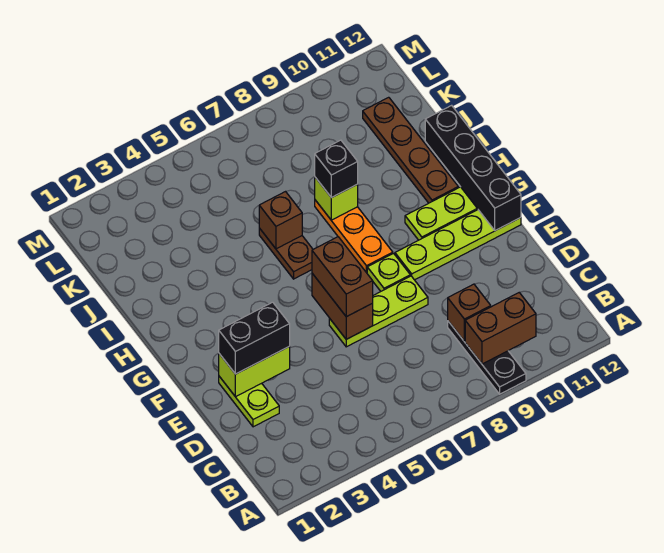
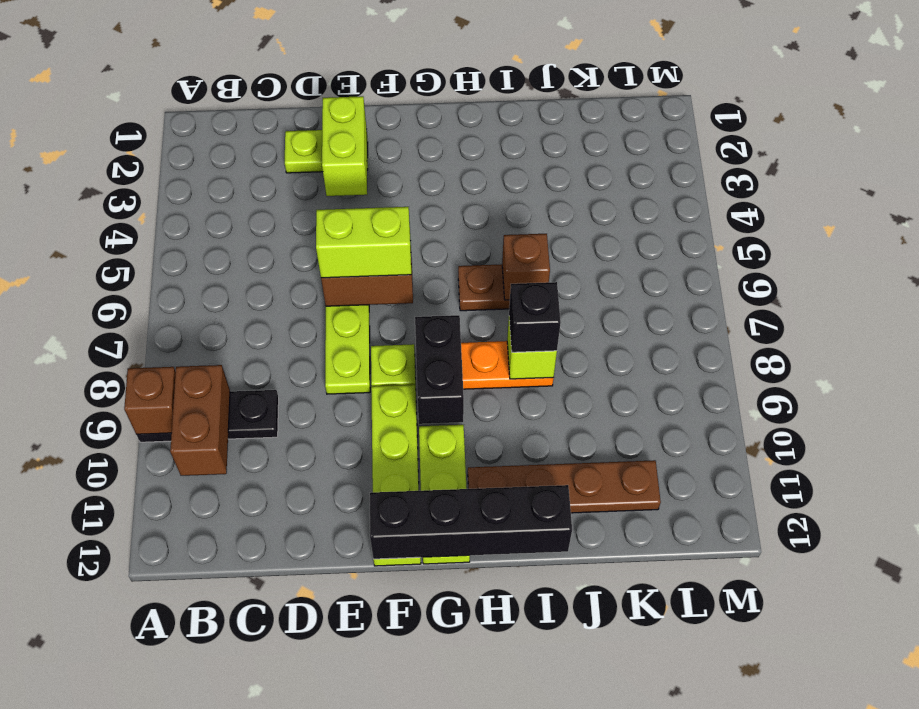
brown brick C9 level 2 -> brown brick A9 level 2
black brick E2:E3 level 3 -> black brick G8:G9 level 2
brown brick E6:F6 level 3 -> lime brick E6:F6 level 3

